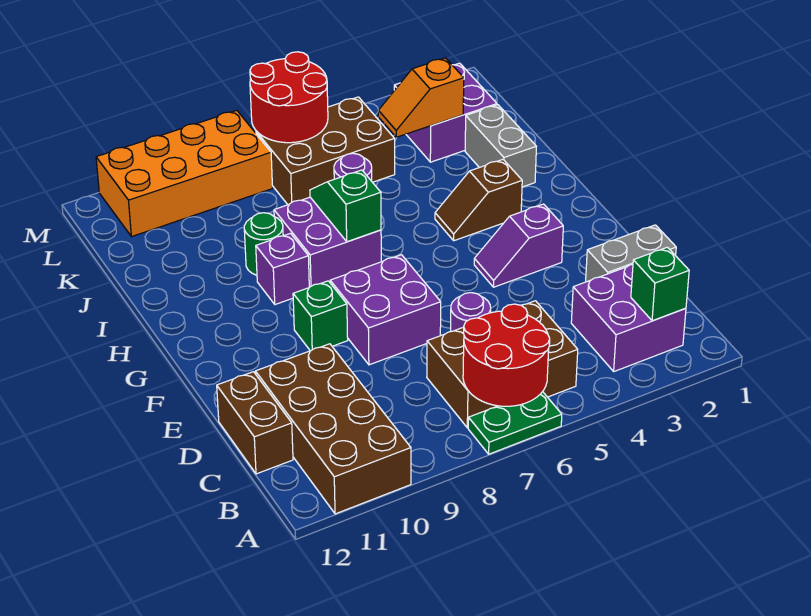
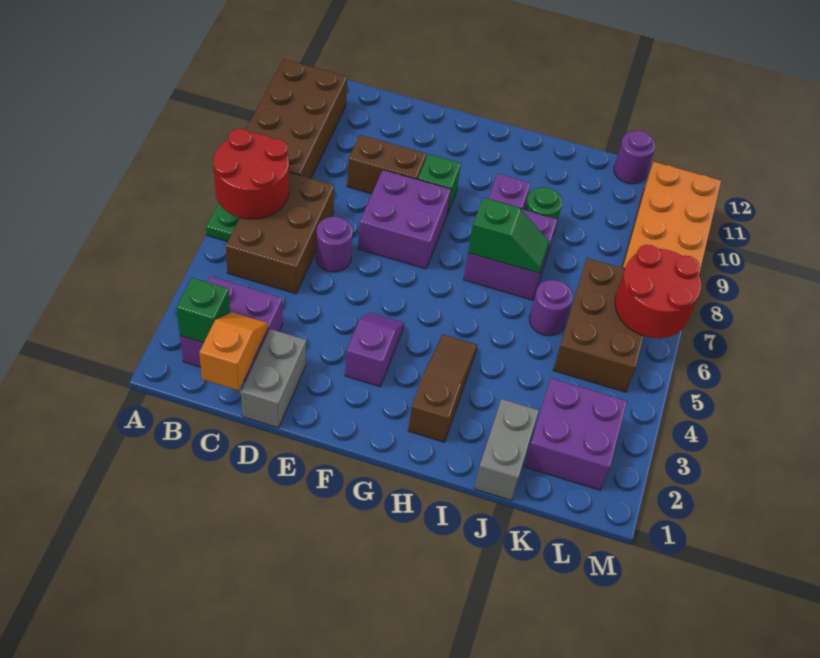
brown brick A10:D11 level 1 -> brown brick A8:B11 level 1
brown brick C12:D12 level 1 -> brown brick D9:E9 level 1
brown slope H3:H4 level 1 top 3 -> brown slope H2:H4 level 1 top 2
grey brick I2:J2 level 1 -> grey brick J1:J2 level 1
orange slope K3:K4 level 2 top 3 -> orange slope C1:C2 level 2 top 1
none -> purple round brick K12 level 1

